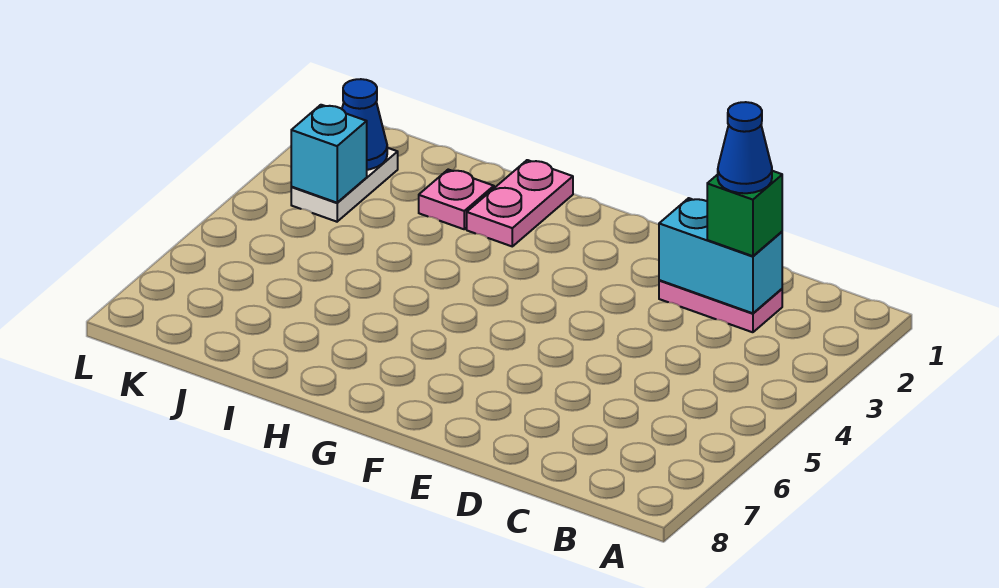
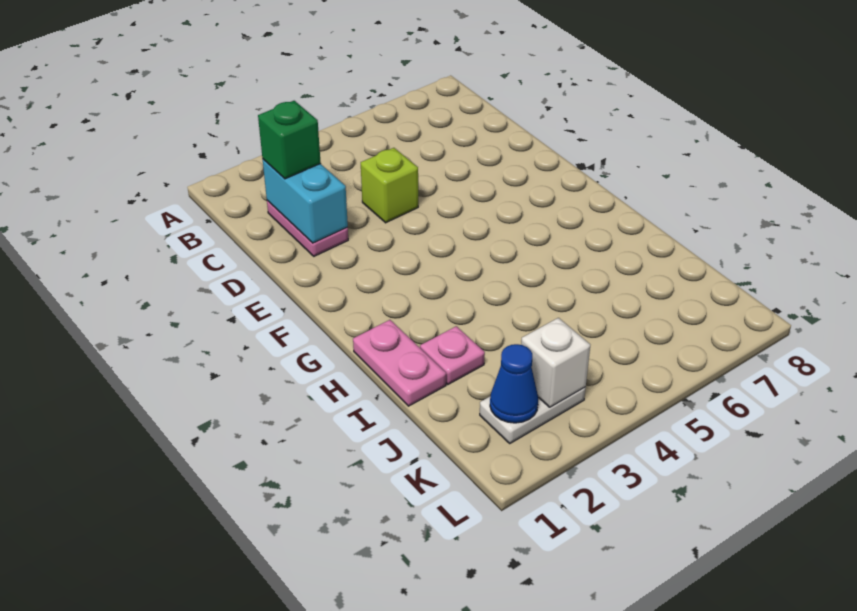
blue cone C2 level 4 -> none
none -> lime brick D4 level 1
pink plate H1:H2 level 1 -> pink plate H1:I1 level 1
cyan brick K3 level 2 -> white brick K3 level 2

